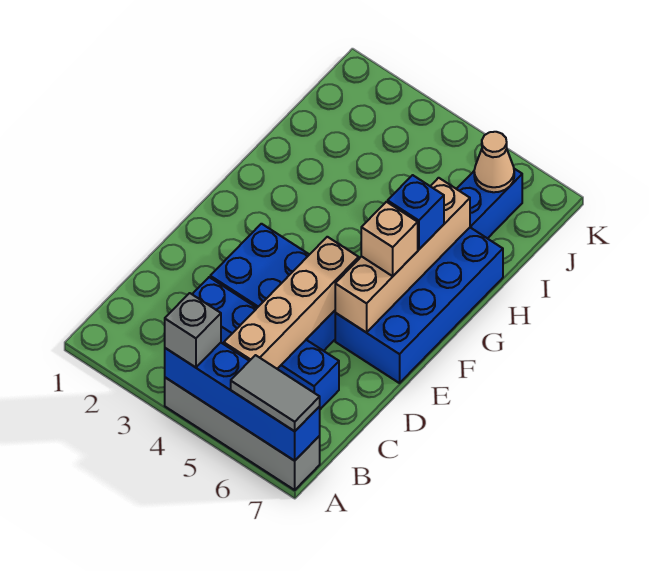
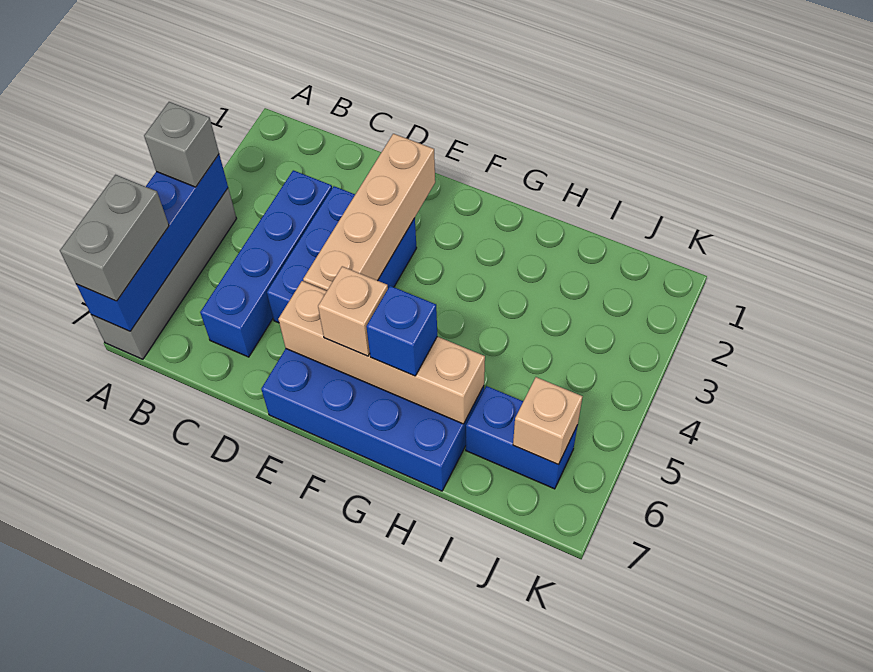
grey tile A6:A7 level 3 -> grey brick A6:A7 level 3
tan brick B5:E5 level 2 -> tan brick E2:E5 level 2
tan cone J6 level 2 -> tan brick J6 level 2

